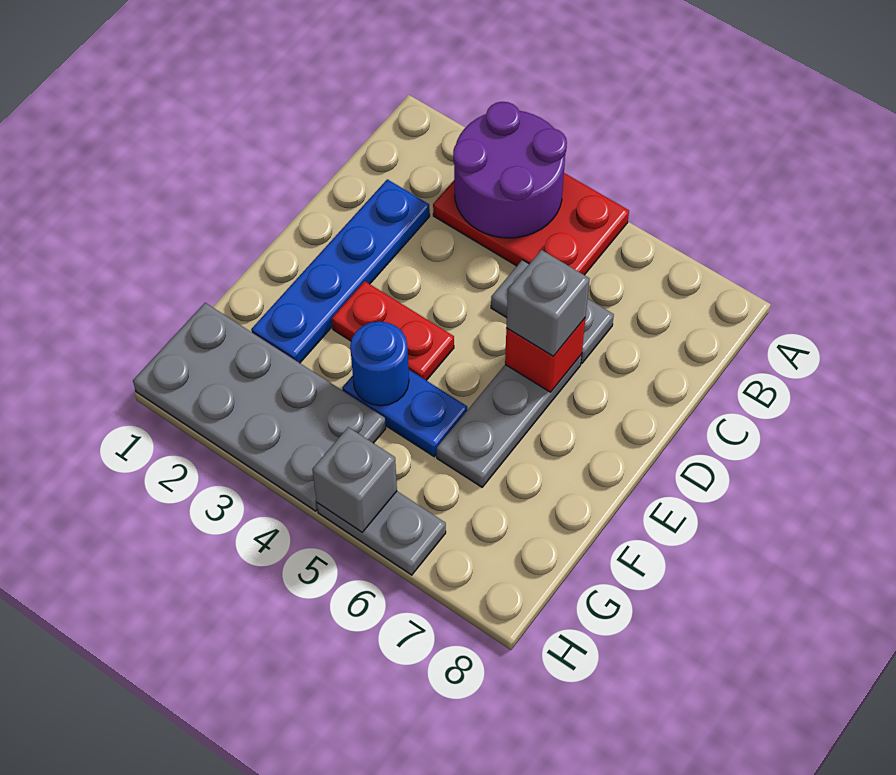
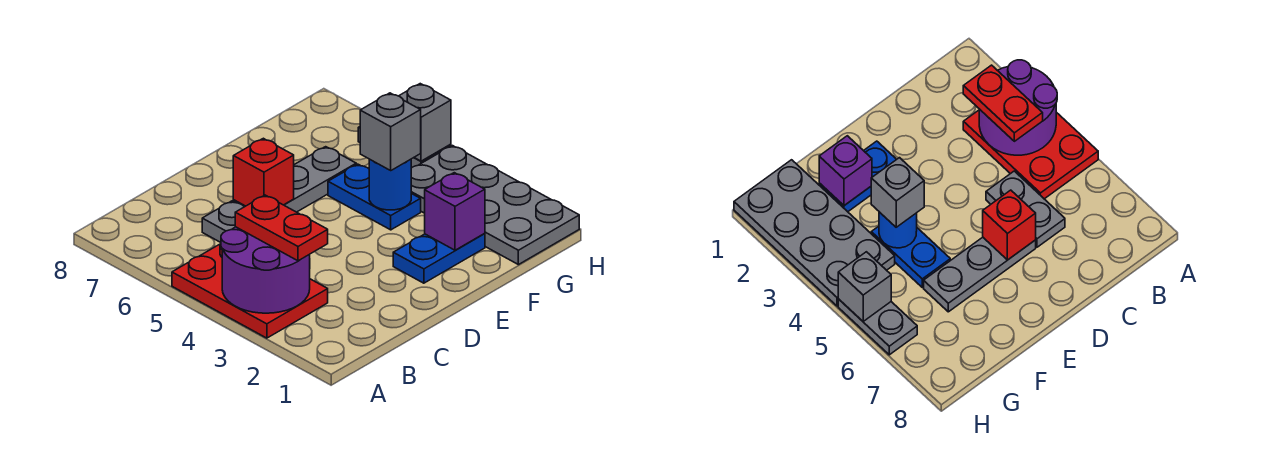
blue plate C2:F2 level 1 -> blue plate E2:F2 level 1
grey brick D6 level 3 -> grey brick F4 level 3
red plate E3:E4 level 1 -> red plate B3:B4 level 3
none -> purple brick F2 level 2

